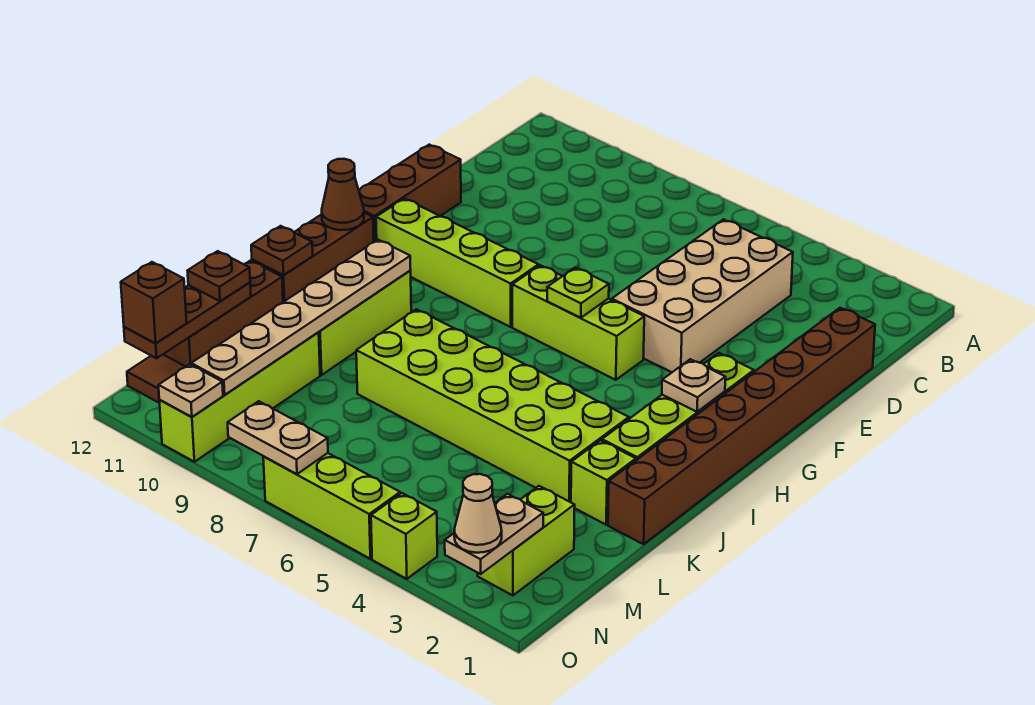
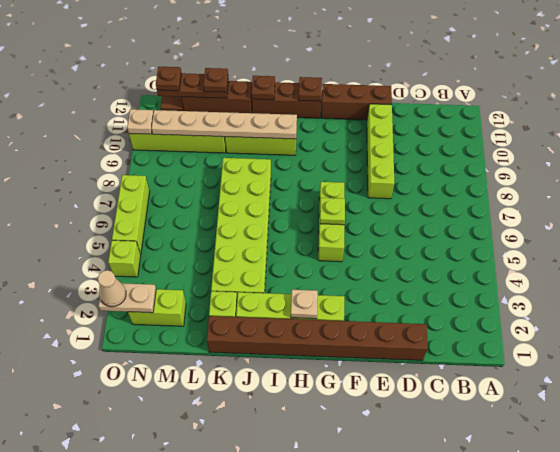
tan brick C4:F5 level 1 -> none
lime brick G8:G11 level 1 -> lime brick E8:E11 level 1
brown cone H12 level 2 -> brown plate H12 level 2
brown brick N12 level 3 -> brown plate N12 level 3
tan plate O7:O8 level 2 -> none

